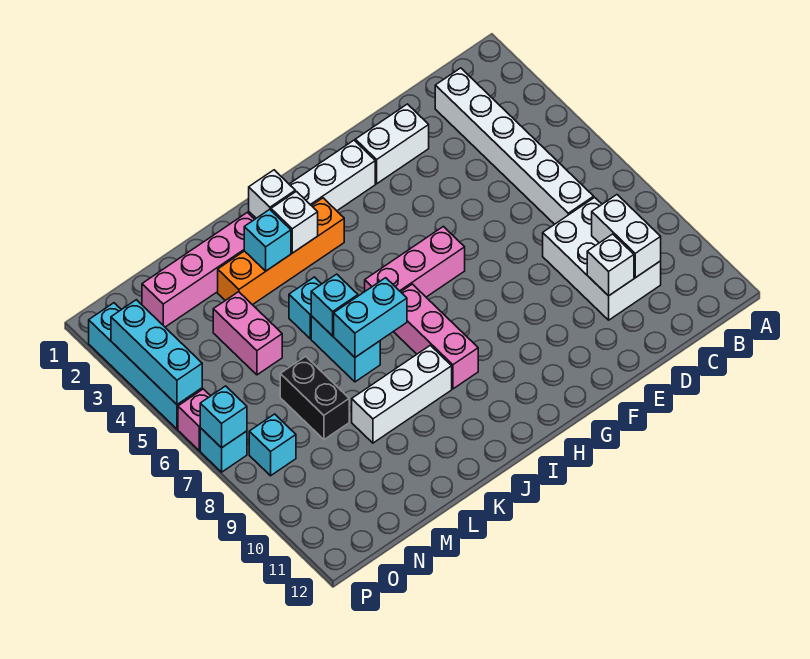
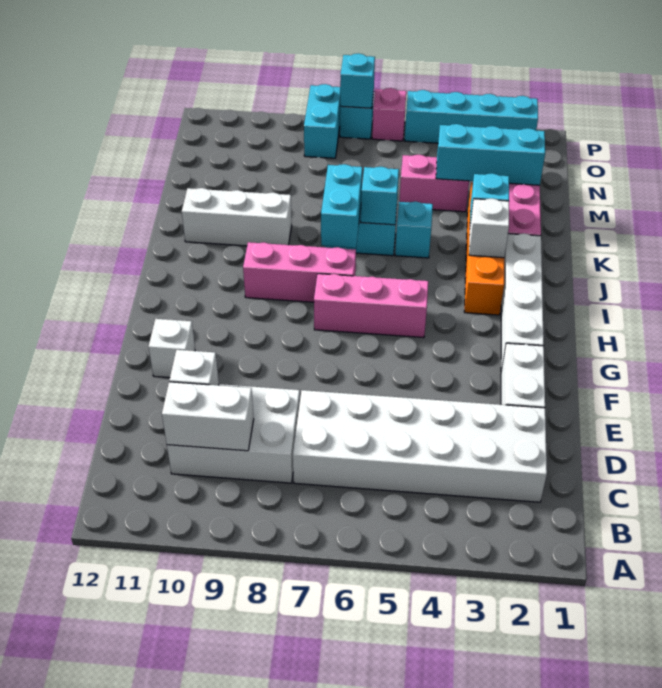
white brick C2:C7 level 1 -> white brick C2:D7 level 1
pink brick G6:I6 level 1 -> pink brick H5:H7 level 1
white brick J2 level 2 -> white brick F11 level 1
white brick J9:L9 level 1 -> white brick K9:K11 level 1
black brick M7:M8 level 1 -> none
cyan brick O8 level 1 -> cyan brick O8:P8 level 1
cyan brick P3:P5 level 2 -> cyan brick M2:M4 level 2

